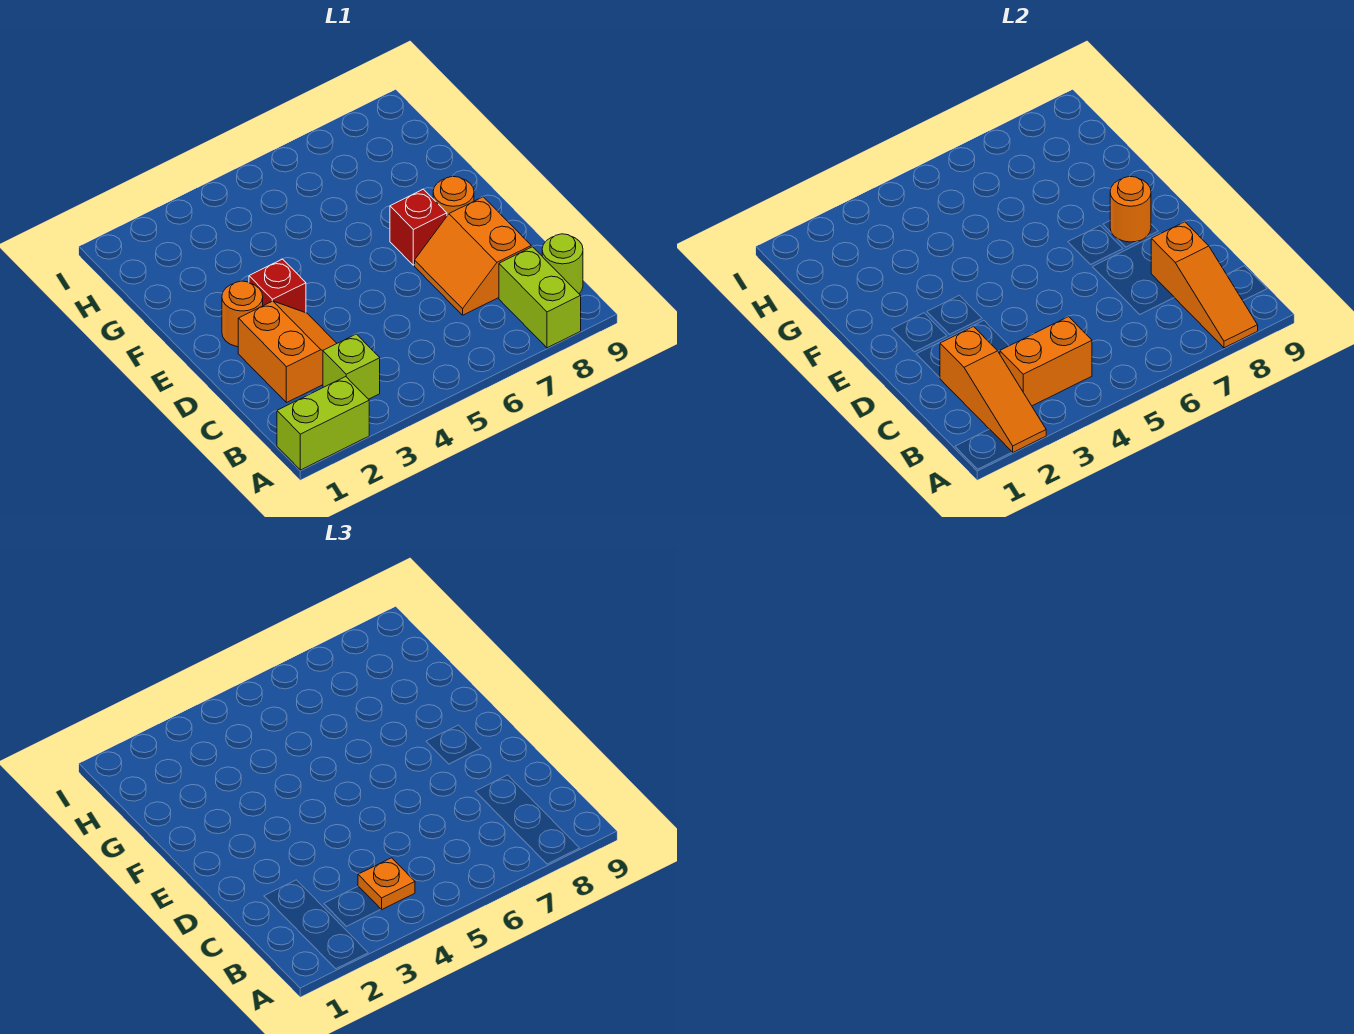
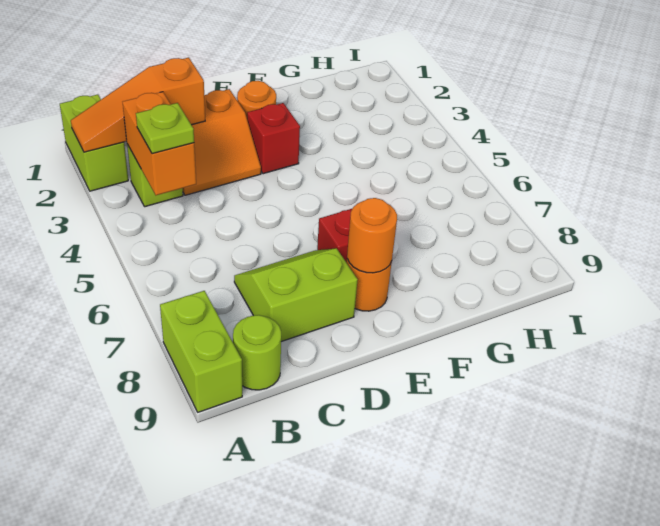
lime brick A8:B8 level 1 -> lime brick A8:A9 level 1
orange slope A8:C8 level 2 top C -> none
orange plate B4 level 3 -> lime plate B4 level 3
orange slope C7:D8 level 1 top 8 -> lime slope C7:D8 level 1 top 8

